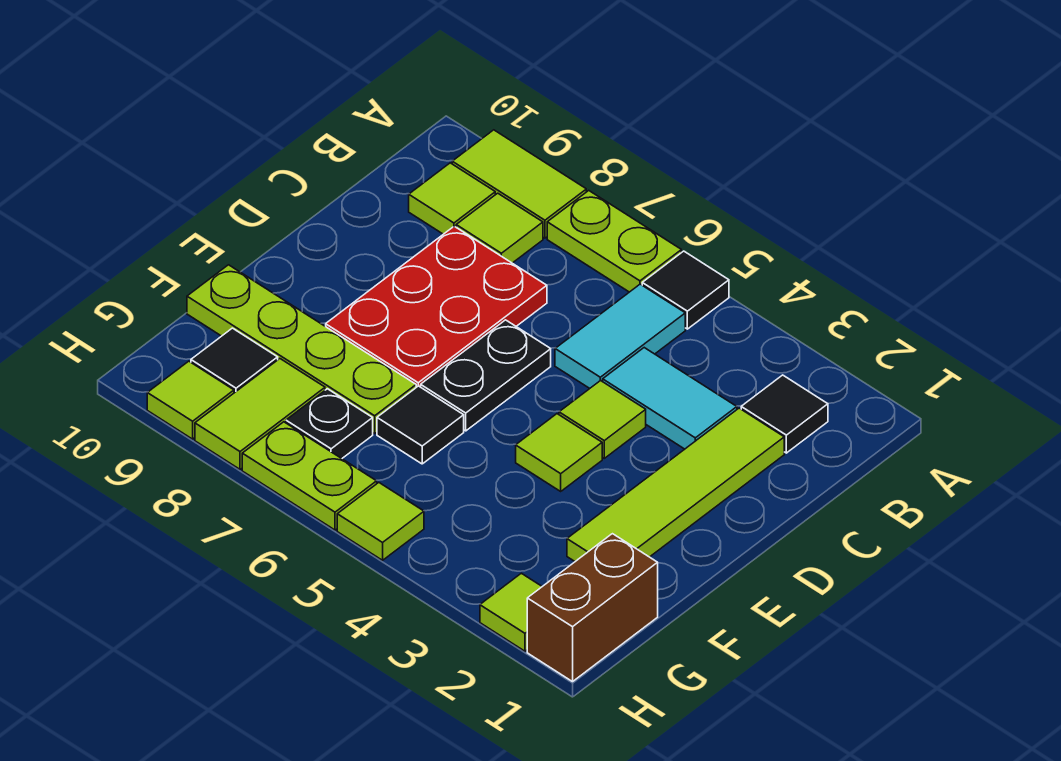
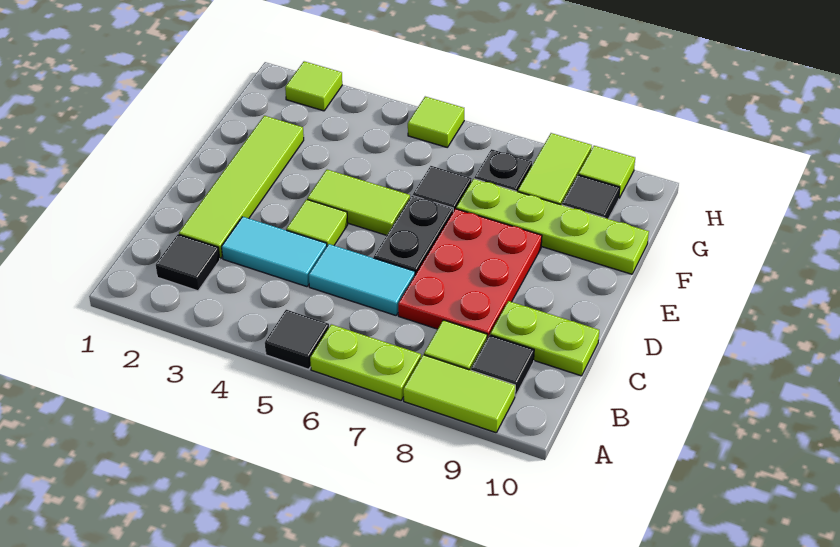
cyan tile B5:C5 level 1 -> cyan tile C5:C6 level 1
lime tile B9 level 1 -> black tile B9 level 1
lime tile E4 level 1 -> lime tile E4:E5 level 1
brown brick G1:H1 level 1 -> none
lime plate H6:H7 level 1 -> lime plate C9:C10 level 1

